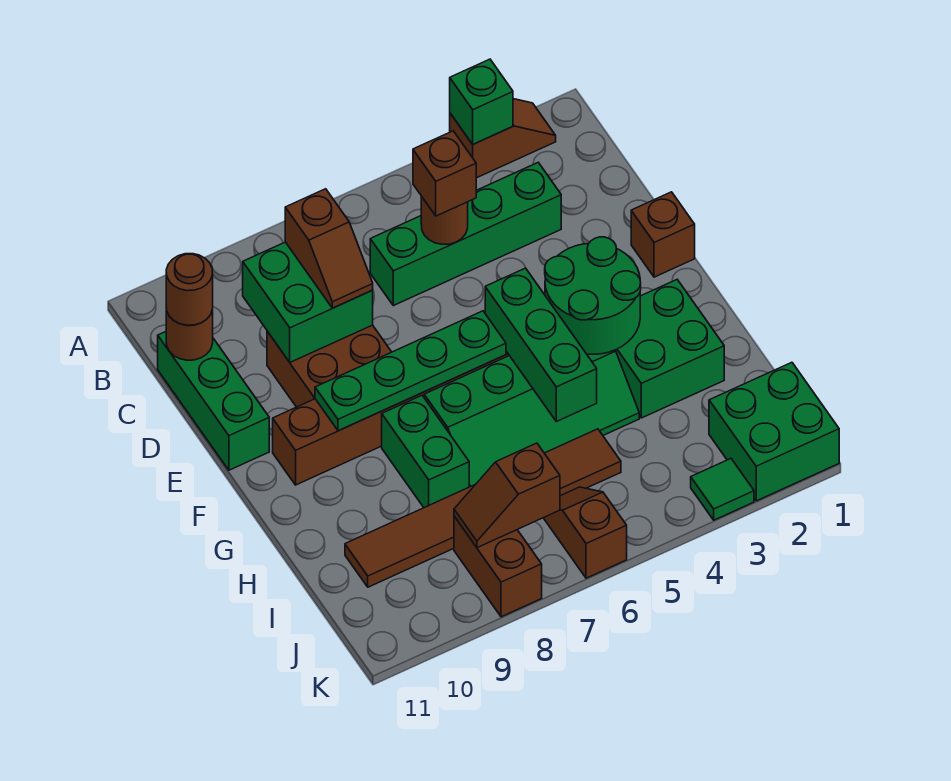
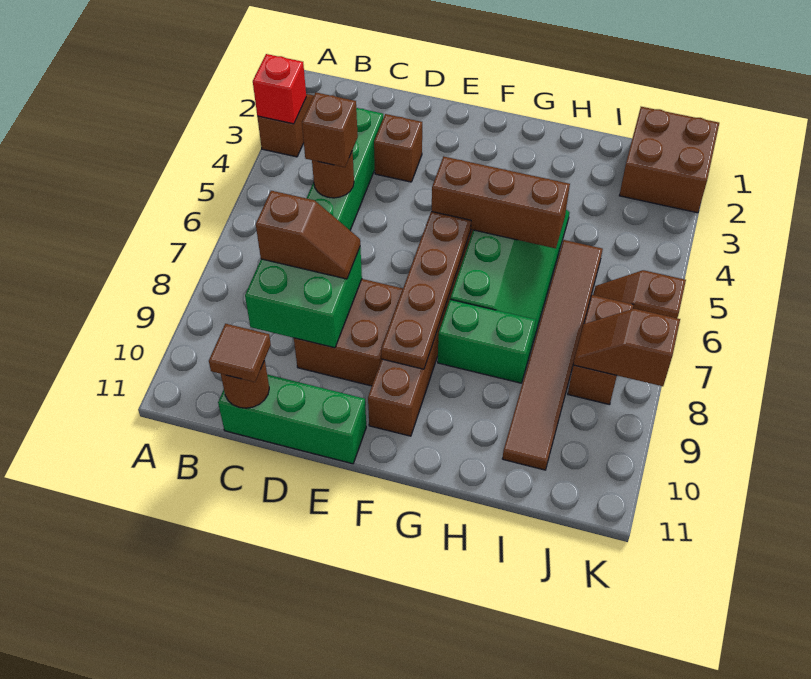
green brick A3 level 2 -> red brick A3 level 2
brown round brick C11 level 3 -> brown tile C11 level 3
brown brick E1 level 1 -> brown brick D3 level 1
green round brick F3:G4 level 2 -> none
green brick F5:H5 level 2 -> brown brick F5:H5 level 2
green plate F6:F9 level 2 -> brown plate F6:F9 level 2
green brick G2:H3 level 1 -> none
green brick J1:K2 level 1 -> brown brick J1:K2 level 1
brown slope J7:J8 level 2 top 7 -> brown slope J8:K8 level 2 top K
brown brick J8:K8 level 1 -> brown brick J7:J8 level 1
green tile K3 level 1 -> none

